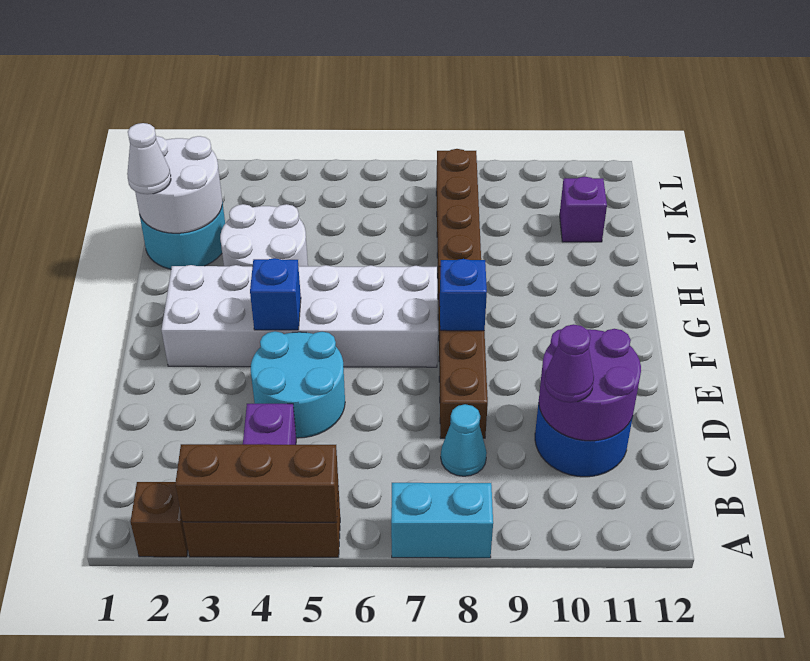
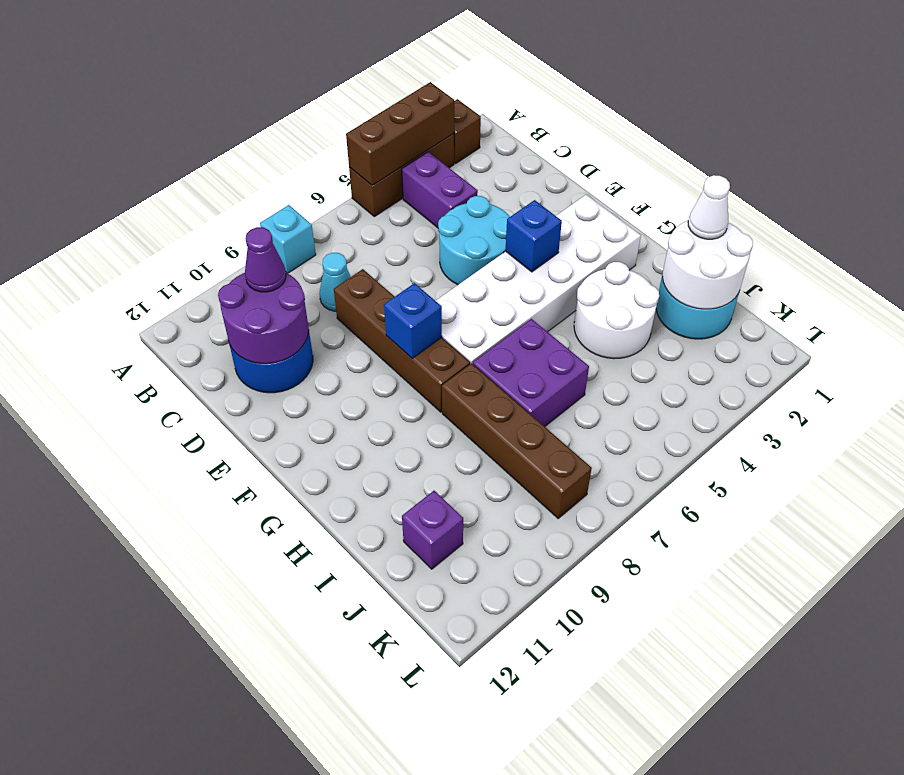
cyan brick A7:A8 level 1 -> cyan brick A8 level 1
none -> purple brick H6:I7 level 1

